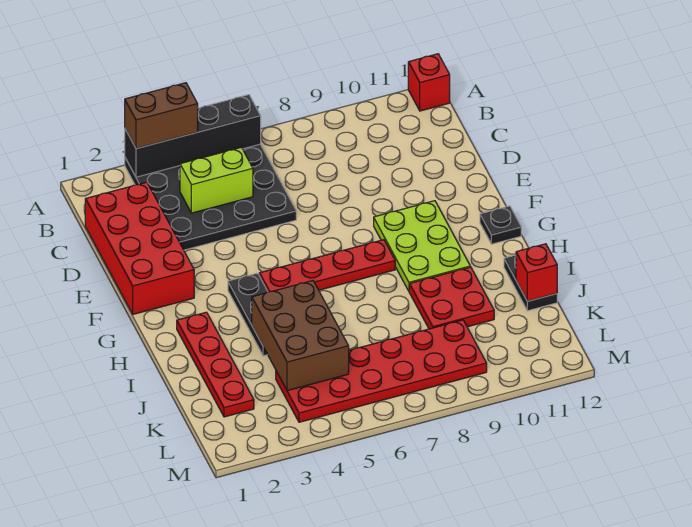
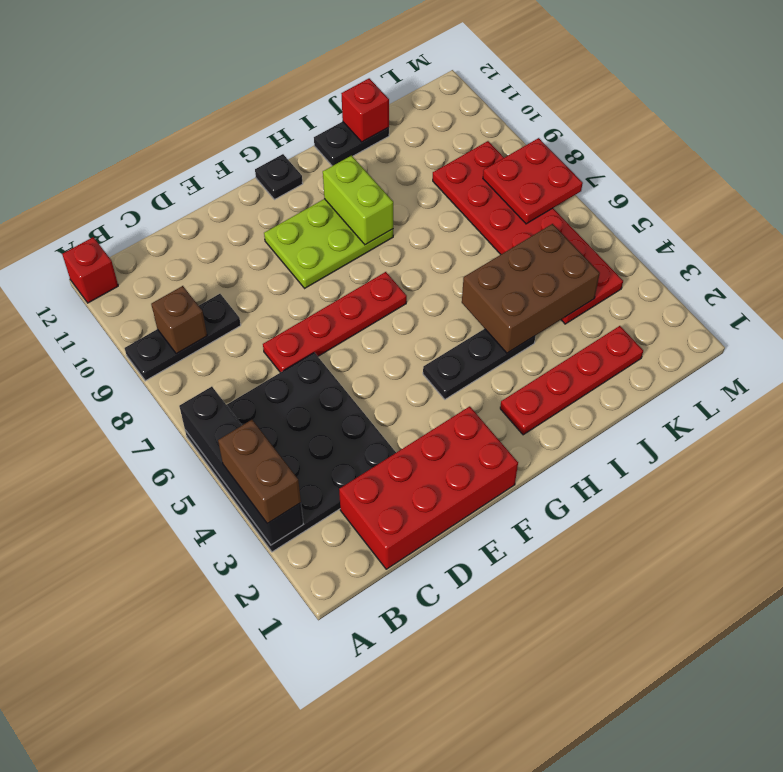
none -> black plate A9:C9 level 1
none -> brown brick B9 level 2
lime brick C4:C5 level 2 -> lime brick H9:H10 level 2
red plate G5:G8 level 1 -> red plate D7:G7 level 1
red plate I9:J10 level 1 -> red plate L7:M8 level 2

